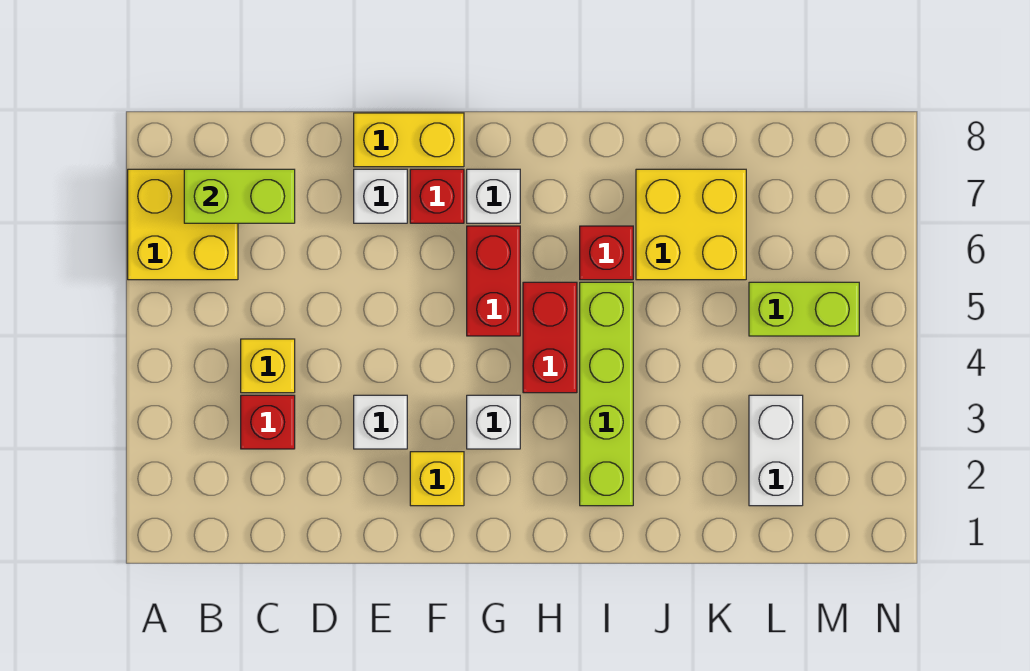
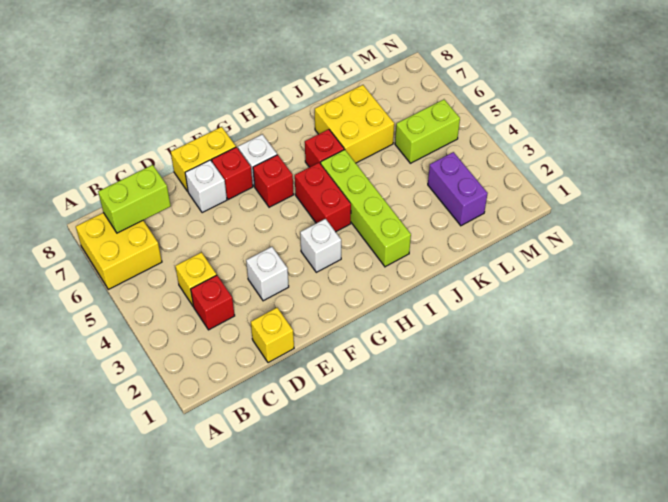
yellow brick F2 level 1 -> yellow brick D1 level 1
red brick G5:G6 level 1 -> red brick G6 level 1
white brick L2:L3 level 1 -> purple brick L2:L3 level 1

